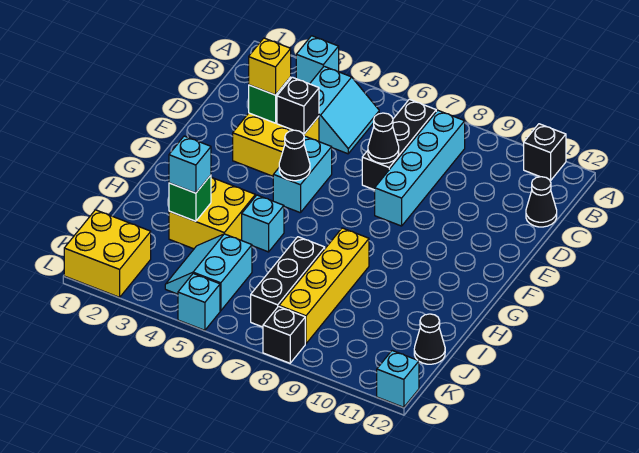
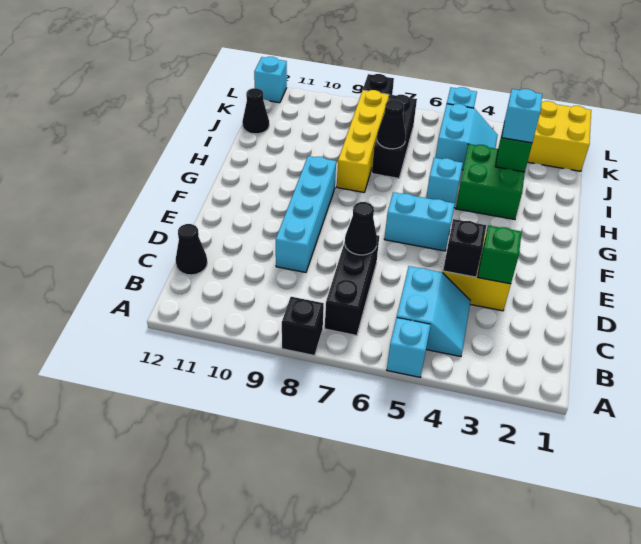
cyan brick A3 level 1 -> cyan brick A5 level 1
black brick A11 level 1 -> black brick A8 level 1
cyan slope B4:C5 level 1 top 4 -> cyan slope B4:C5 level 1 top 5
cyan brick B8:E8 level 1 -> cyan brick D9:G9 level 1
yellow brick D3 level 3 -> none
cyan brick E5:F5 level 1 -> cyan brick F5:F6 level 1
black cone F5 level 2 -> black cone I7 level 2
yellow brick H3:I4 level 1 -> green brick H3:I4 level 1

